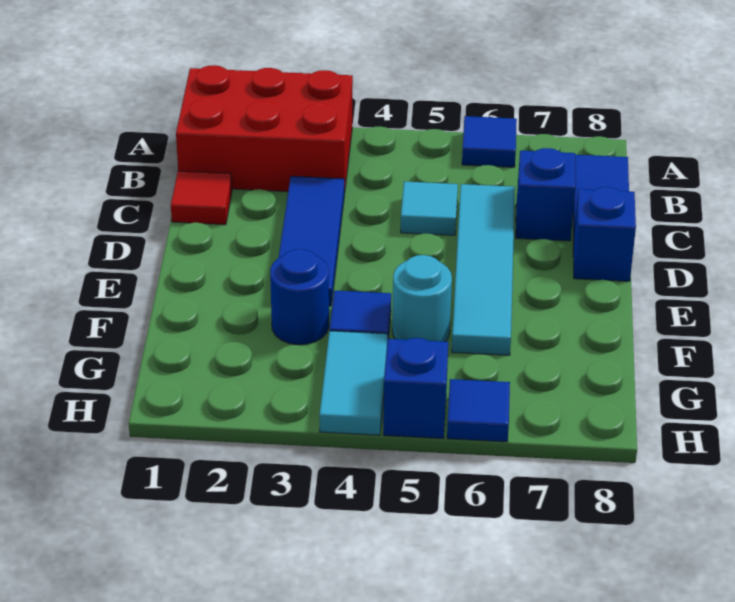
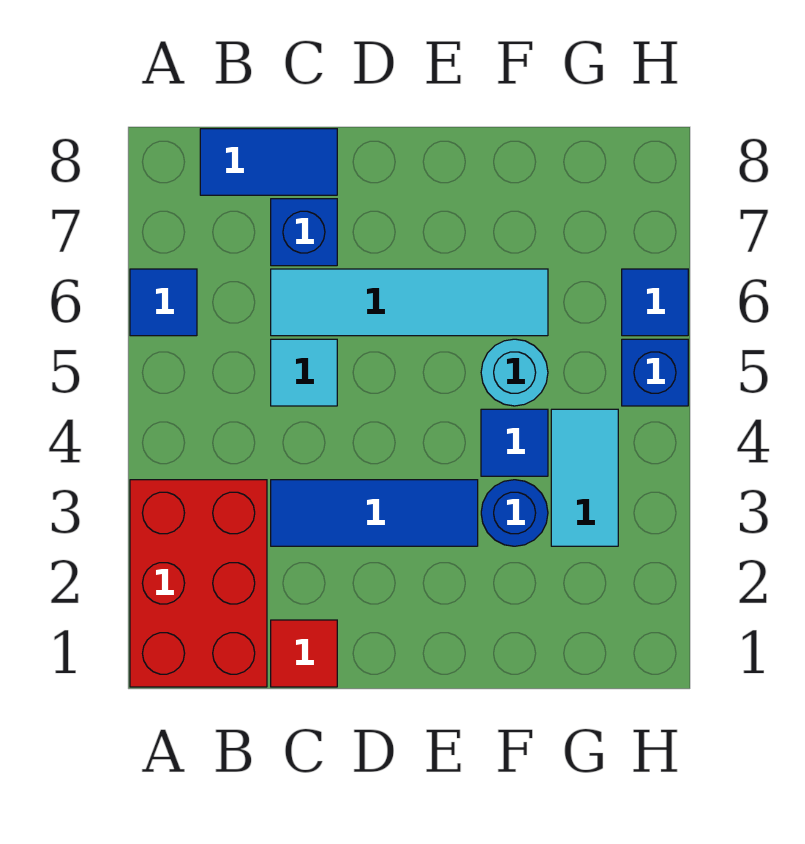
blue brick D8 level 1 -> none
cyan tile G4:H4 level 1 -> cyan tile G3:G4 level 1

